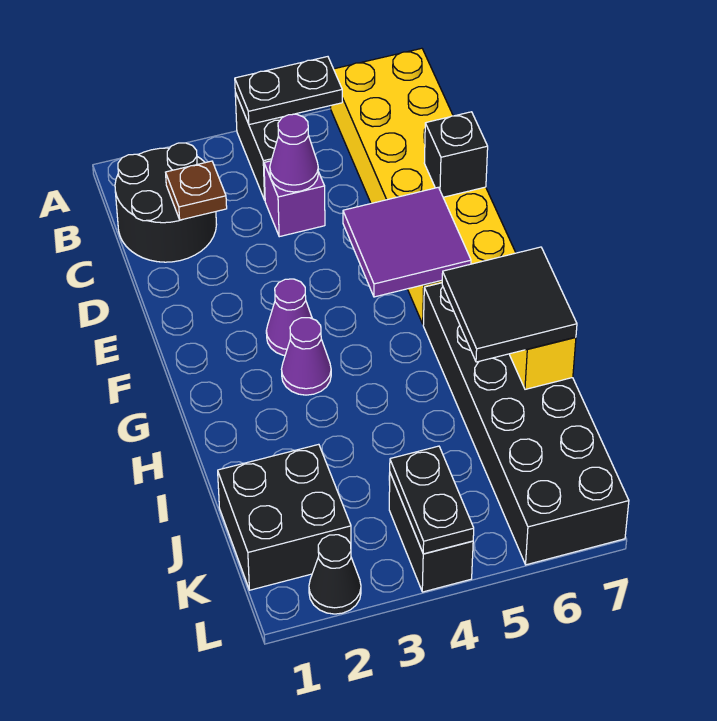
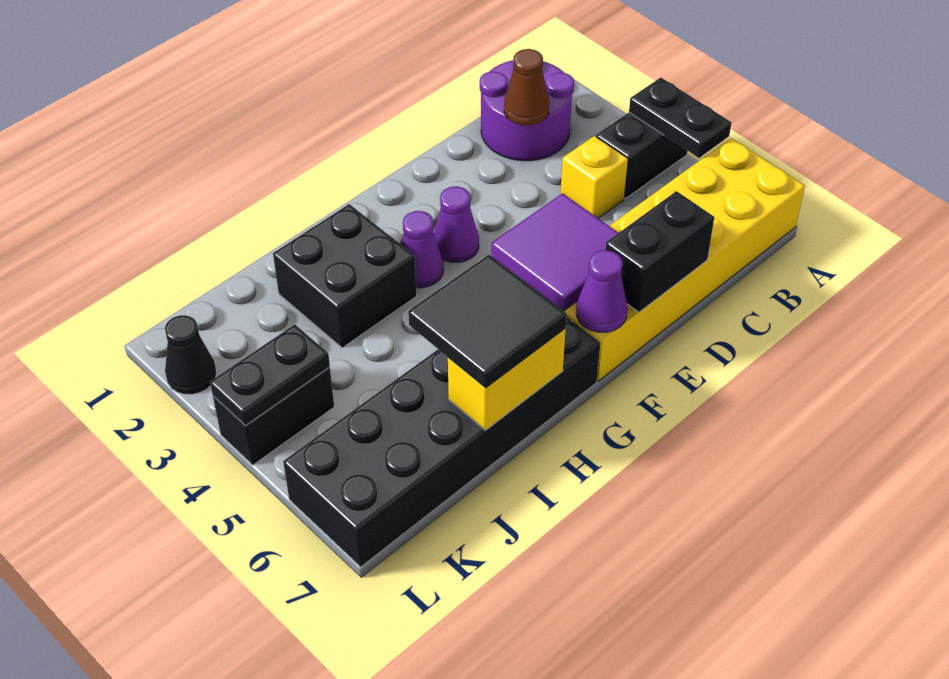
black round brick B1:C2 level 1 -> purple round brick B1:C2 level 1
brown plate C2 level 2 -> brown cone C2 level 2
purple brick C4 level 1 -> yellow brick C4 level 1
purple cone C4 level 2 -> purple cone F7 level 2
black brick D7 level 2 -> black brick D7:E7 level 2
black brick J1:K2 level 1 -> black brick H2:I3 level 1

